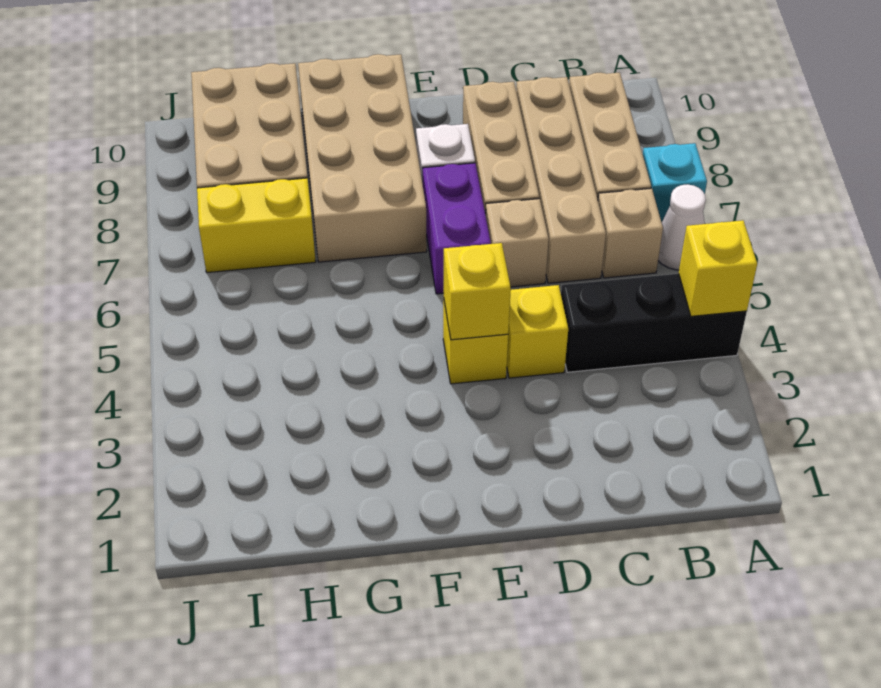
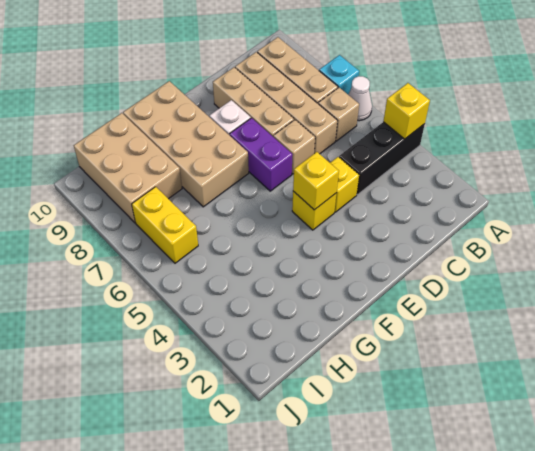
yellow brick H7:I7 level 1 -> yellow brick I6:I7 level 1

